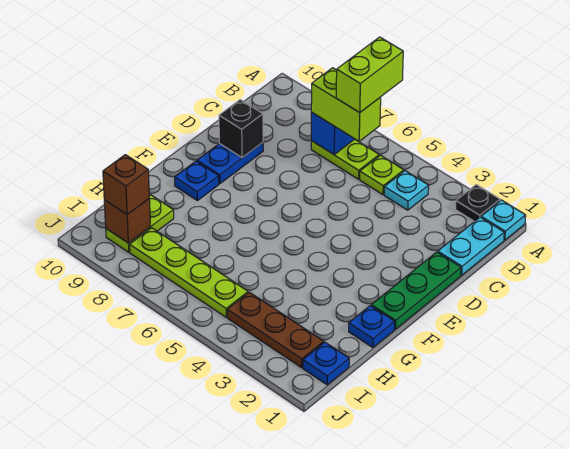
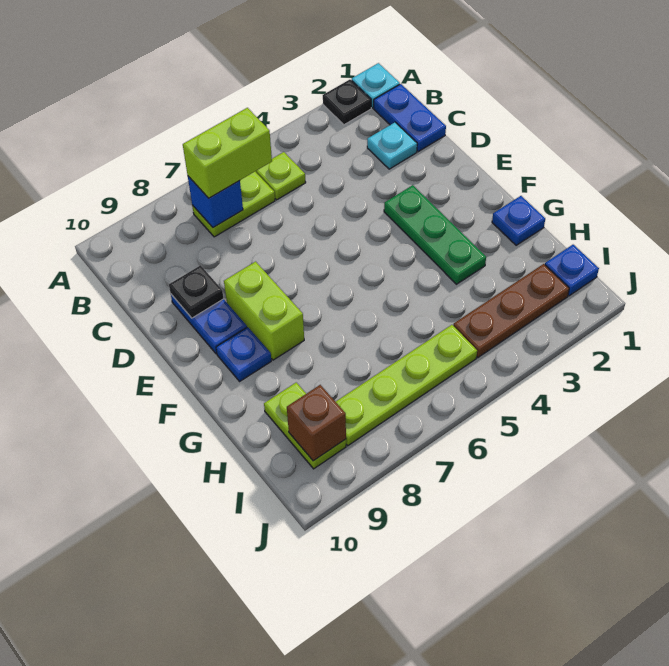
lime brick A6:B6 level 4 -> lime brick E8:F8 level 1
cyan plate B1:C1 level 1 -> blue plate B1:C1 level 1
cyan plate B4 level 1 -> cyan plate C2 level 1
green plate D1:F1 level 1 -> green plate E3:G3 level 1
black brick D9 level 2 -> black plate D9 level 2
brown brick I9 level 3 -> none

